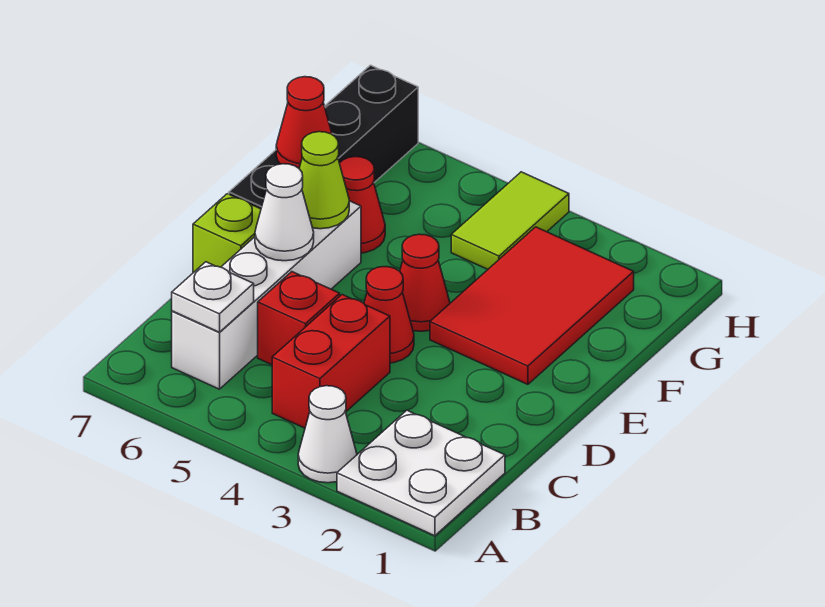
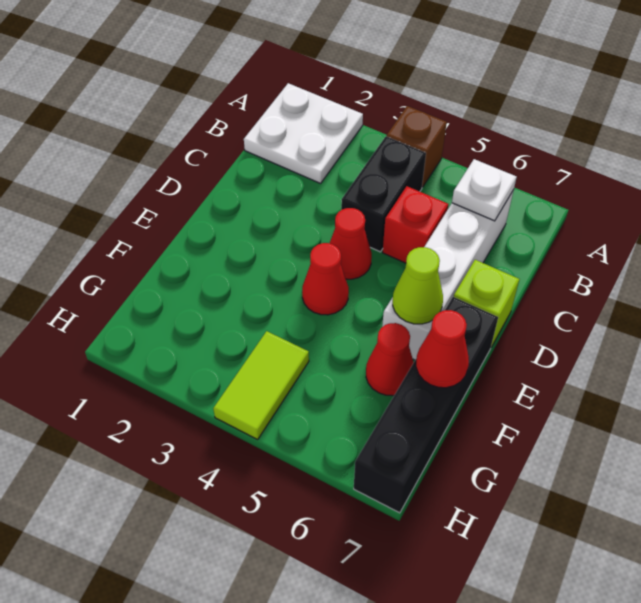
white cone A3 level 1 -> none
none -> brown brick A4 level 1
red brick B4:C4 level 1 -> black brick B4:C4 level 1
white cone D6 level 2 -> none
red tile E2:G3 level 1 -> none

